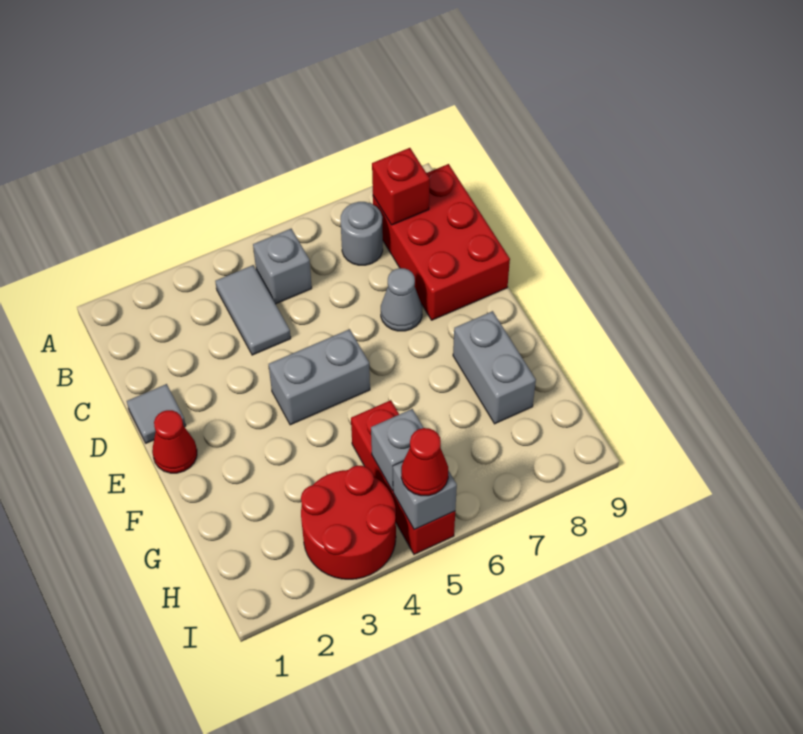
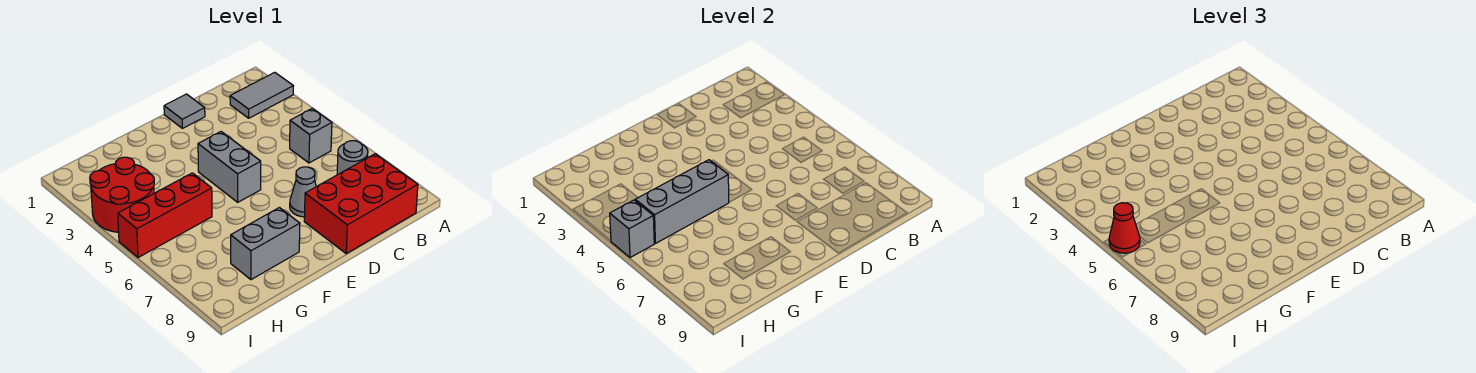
grey tile B4:C4 level 1 -> grey tile A2:B2 level 1
red brick B8 level 2 -> none
red cone E1 level 1 -> none
grey brick H5 level 2 -> grey brick F5:H5 level 2

